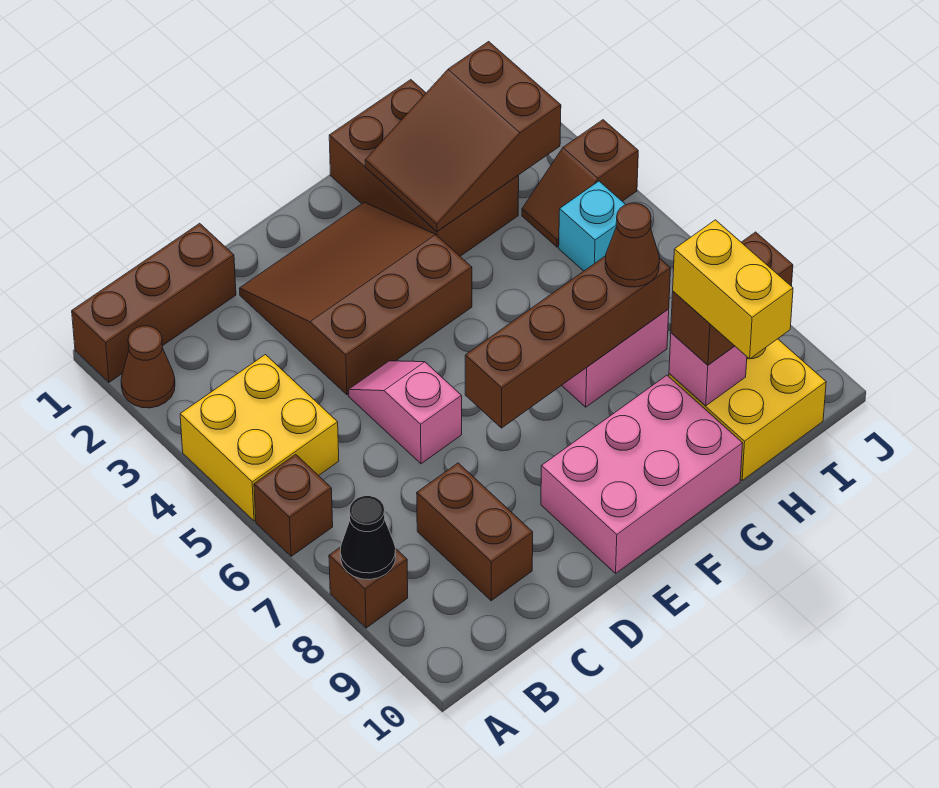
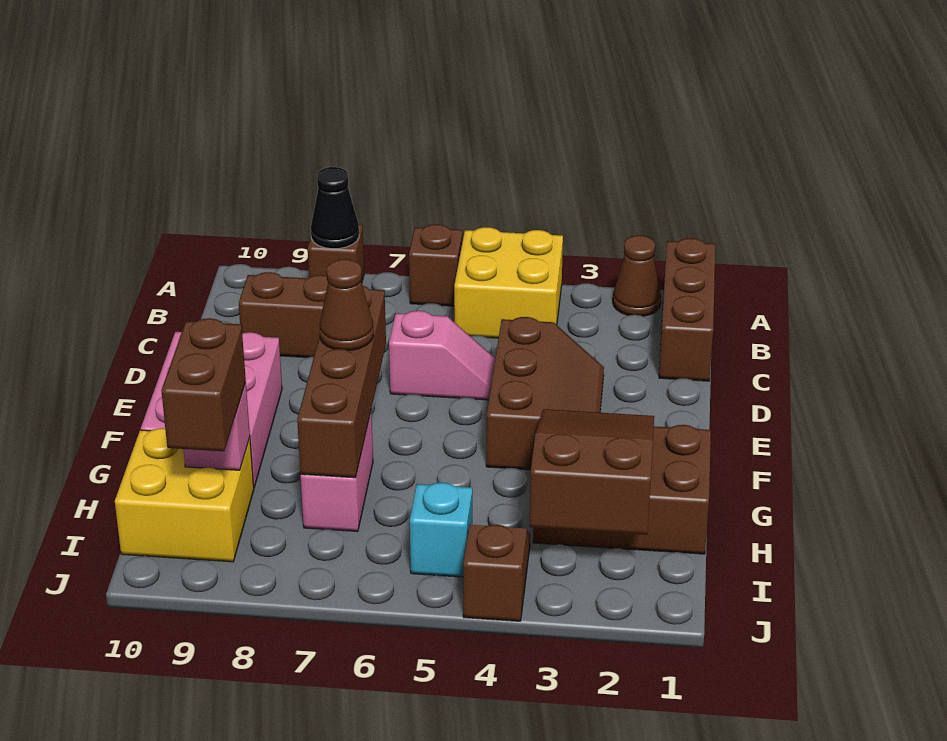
brown slope D2:F4 level 1 top 4 -> brown slope D3:F4 level 1 top 4
brown cone H7 level 3 -> brown cone F7 level 3
yellow brick H9:H10 level 4 -> none

